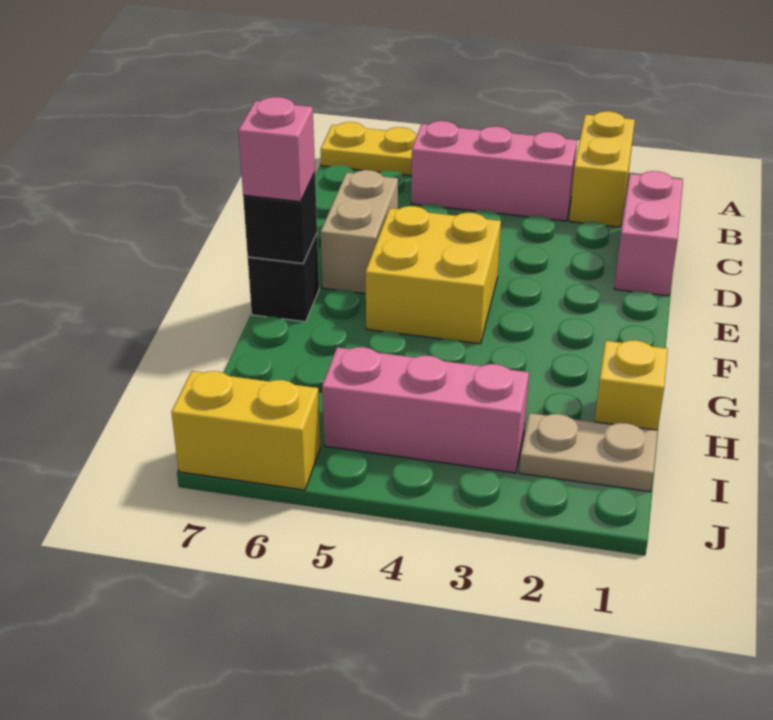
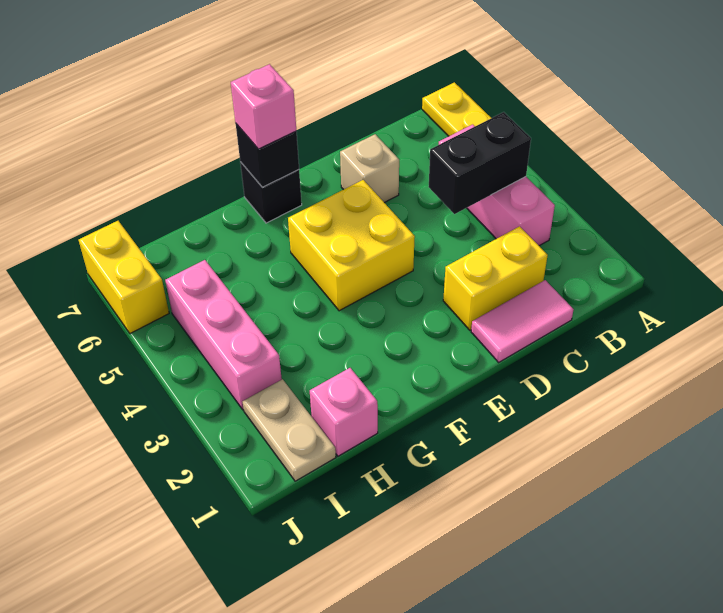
yellow brick A2:B2 level 1 -> yellow brick C2:D2 level 1
none -> black brick B4:C4 level 2
pink brick C1:D1 level 1 -> pink tile C1:D1 level 1
tan brick D6:E6 level 1 -> tan brick D6 level 1
yellow brick H1 level 1 -> pink brick H1 level 1

